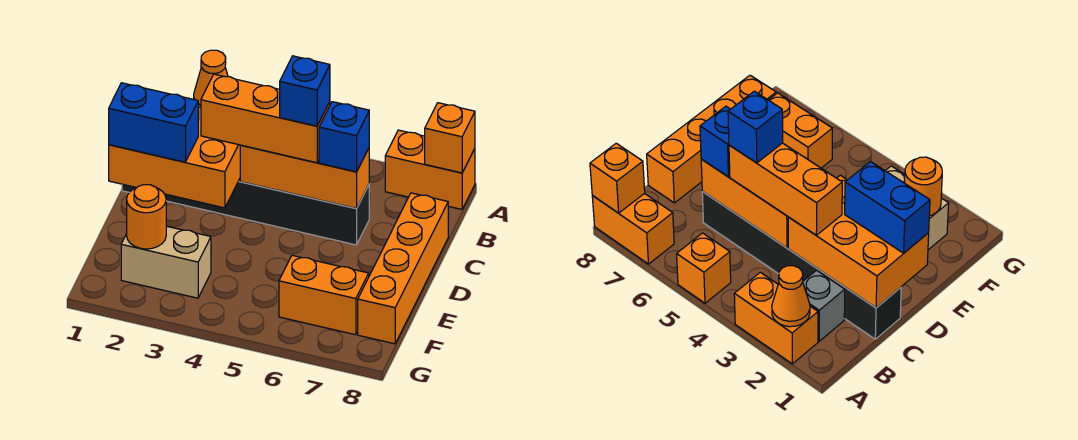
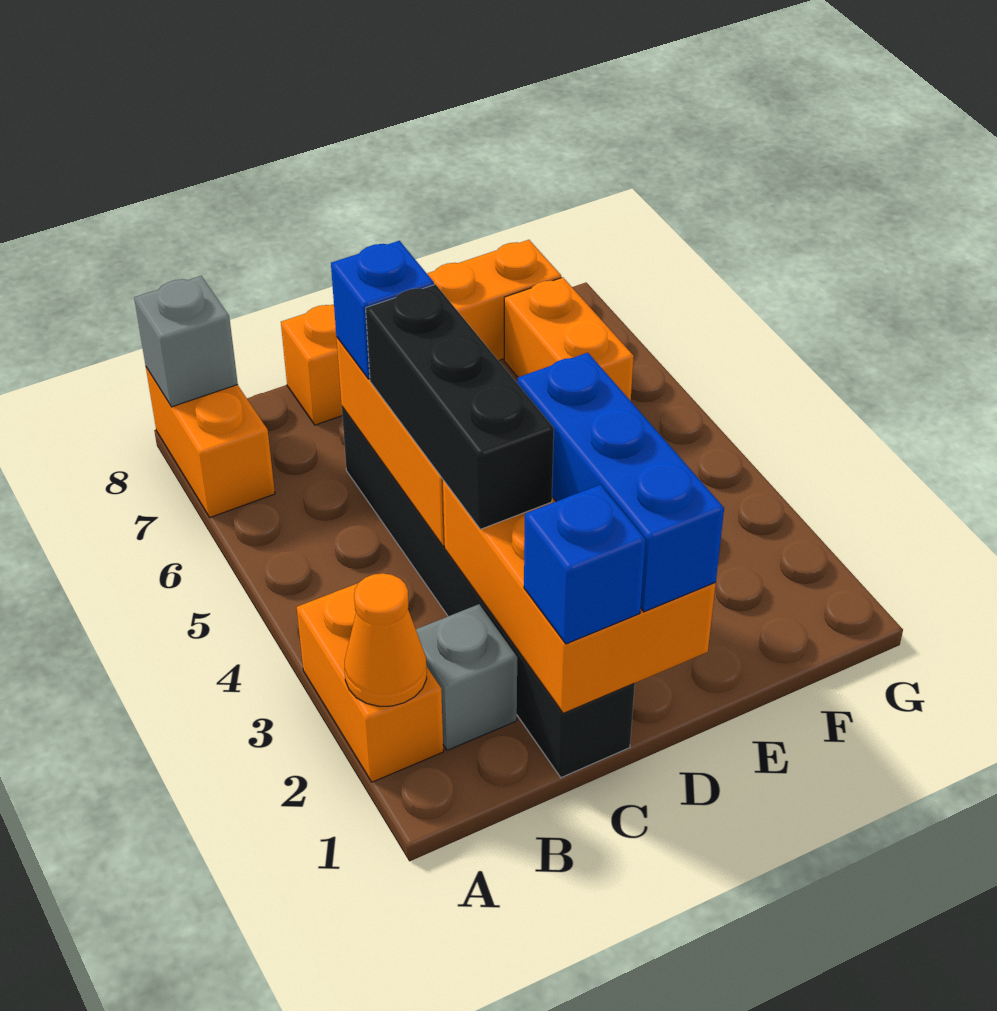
orange brick A5 level 1 -> none
orange brick A8 level 2 -> grey brick A8 level 2
orange brick C3:C5 level 3 -> black brick C3:C5 level 3
blue brick C5 level 4 -> blue brick C1 level 3
blue brick D1:D2 level 3 -> blue brick D1:D3 level 3
tan brick F2:F3 level 1 -> none
orange round brick F2 level 2 -> none

